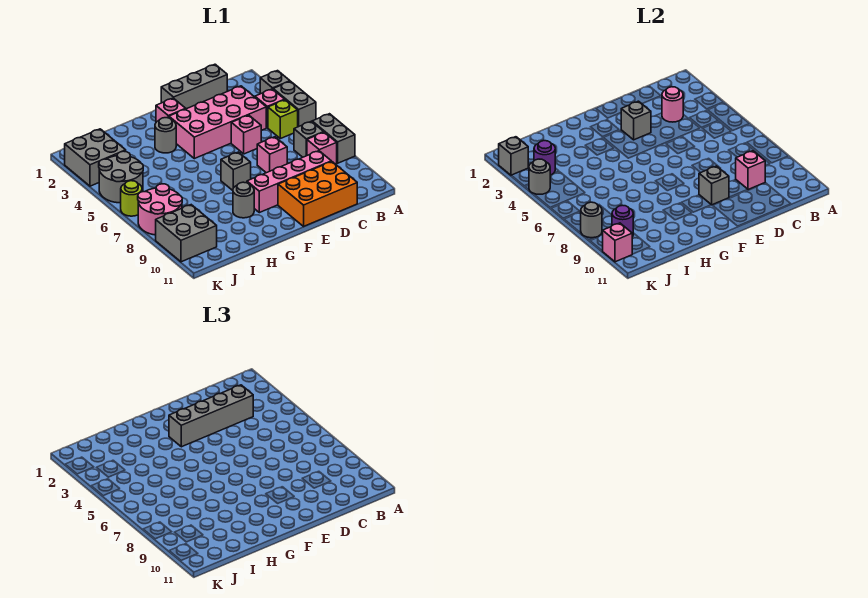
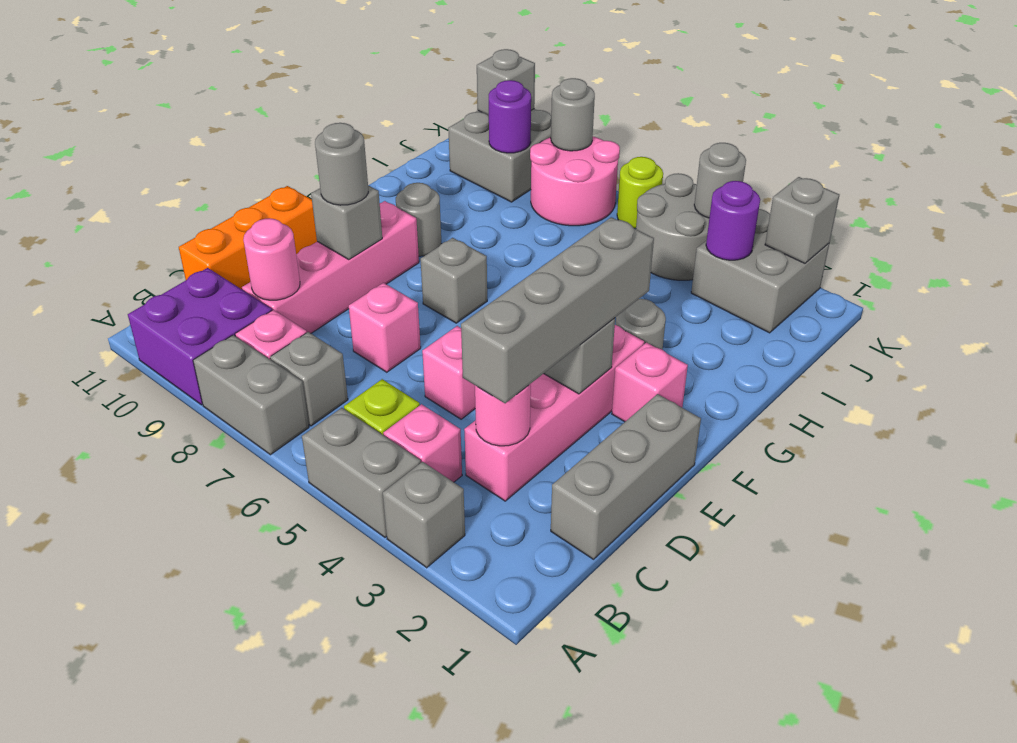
none -> purple brick A9:B10 level 1
pink brick C3:F4 level 1 -> pink brick C3:F3 level 1
pink brick C9 level 2 -> pink round brick C9 level 2
orange brick C10:E11 level 1 -> orange brick C11:E11 level 1
none -> grey round brick E9 level 3
pink brick K10 level 2 -> grey brick K10 level 2

